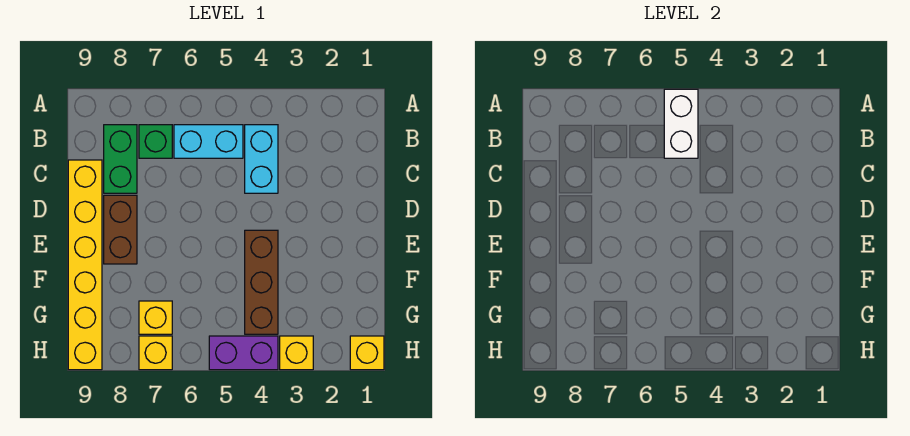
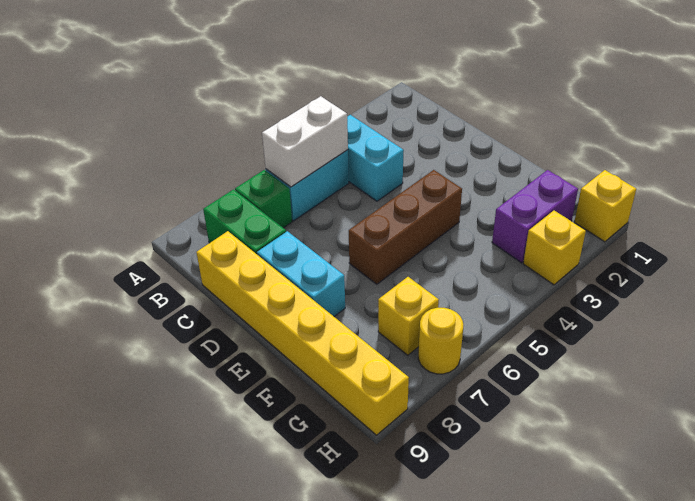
white brick A5:B5 level 2 -> white brick B5:B6 level 2
brown brick D8:E8 level 1 -> cyan brick D8:E8 level 1
brown brick E4:G4 level 1 -> brown brick E4:E6 level 1
purple brick H4:H5 level 1 -> purple brick G2:G3 level 1
yellow brick H7 level 1 -> yellow round brick H7 level 1

